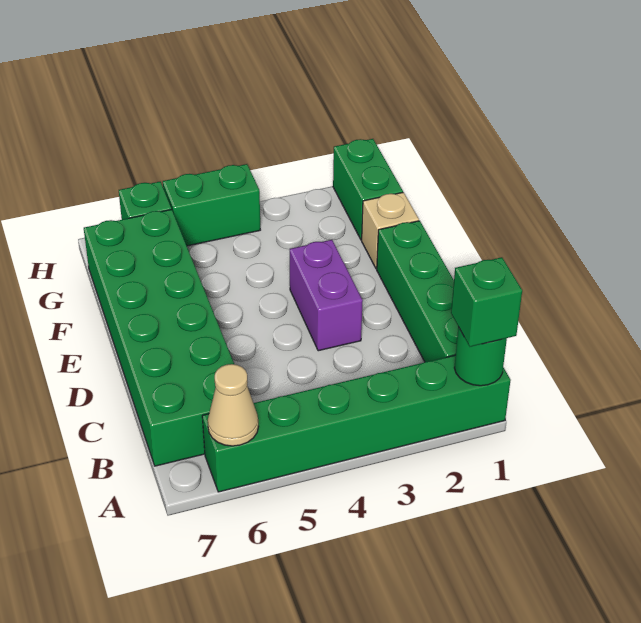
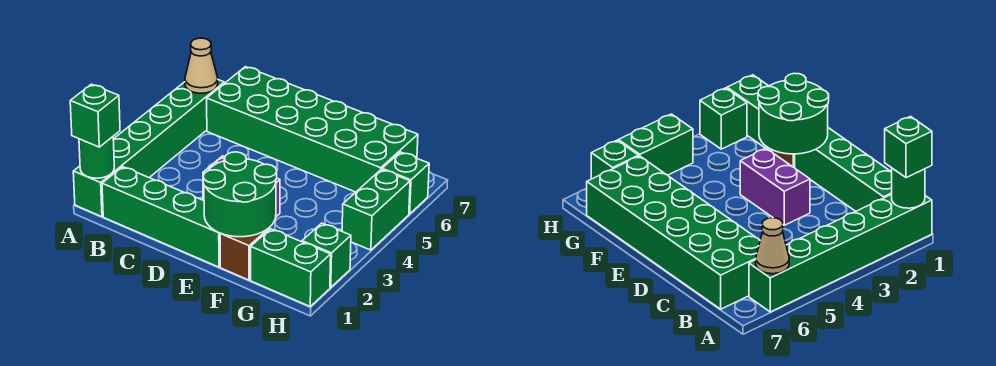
none -> green round brick E1:F2 level 2
tan brick F1 level 1 -> brown brick F1 level 1
none -> green brick H2 level 1

